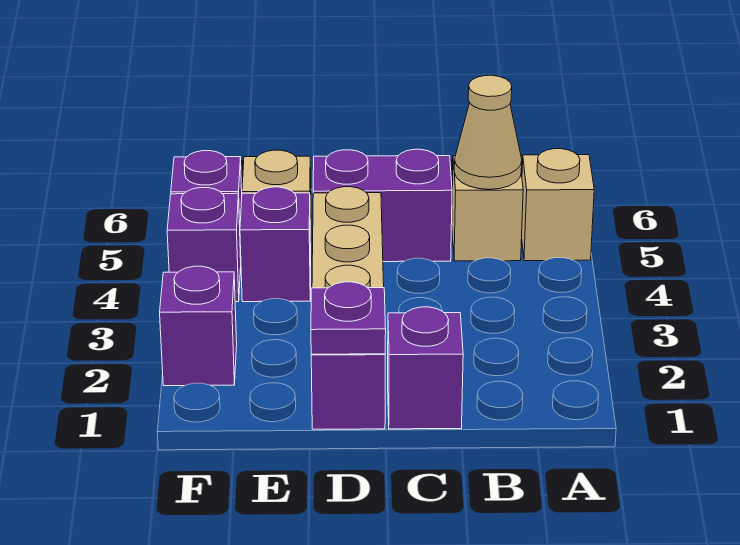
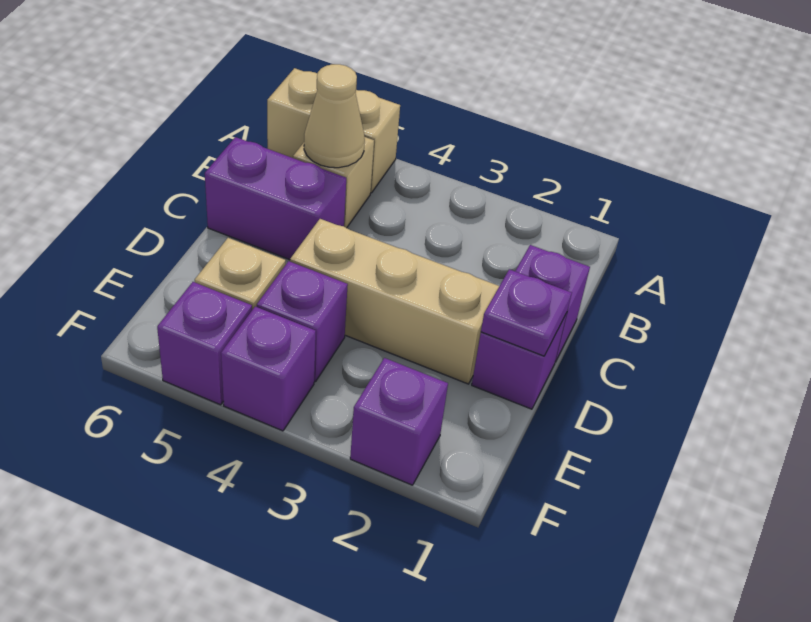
tan brick A5 level 1 -> tan brick A5:A6 level 1
purple brick C5:D5 level 1 -> purple brick C5:C6 level 1

